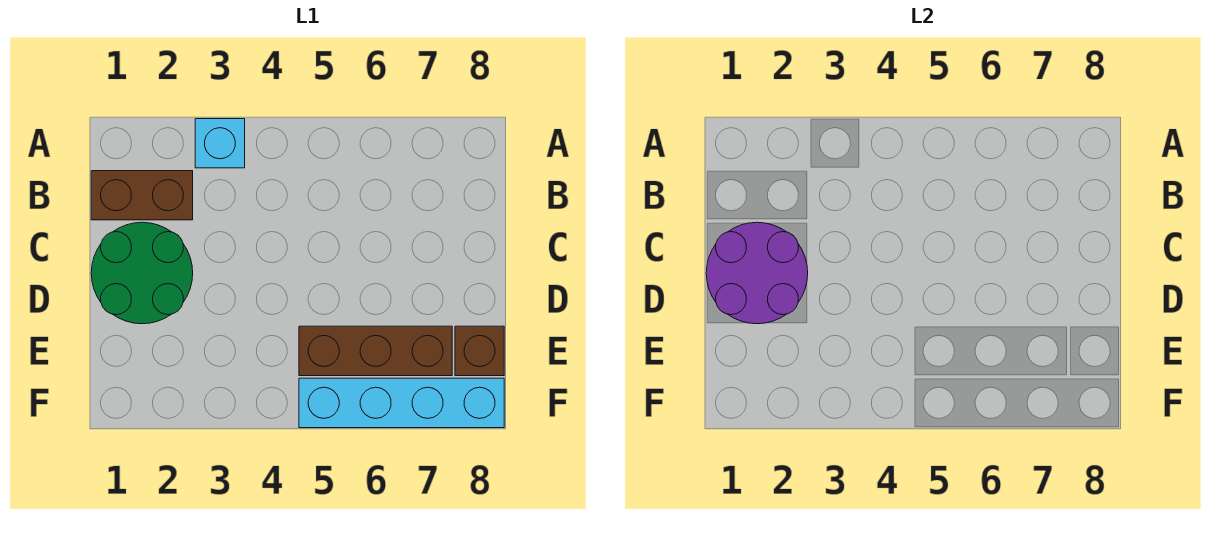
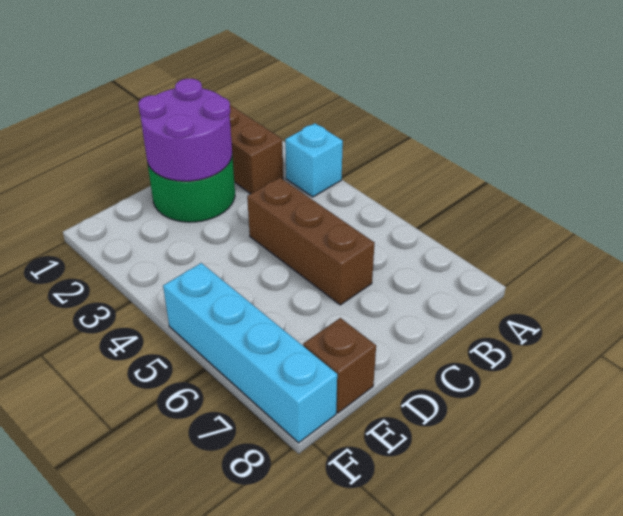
brown brick E5:E7 level 1 -> brown brick C4:C6 level 1

